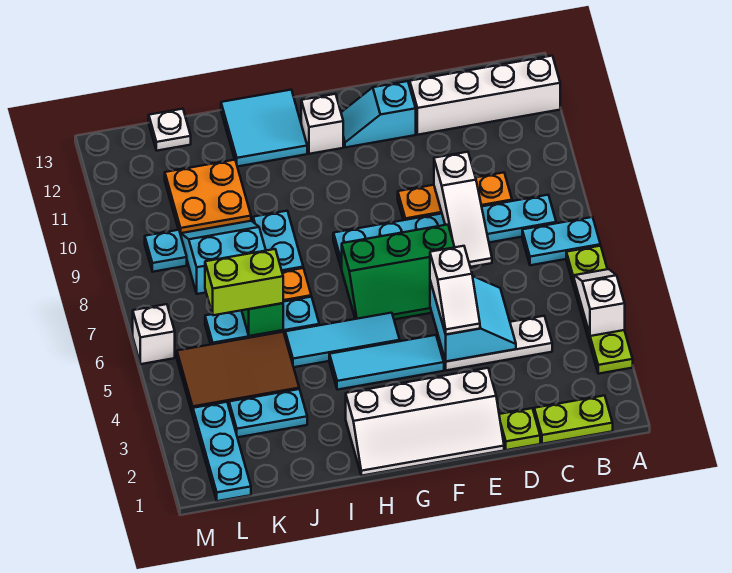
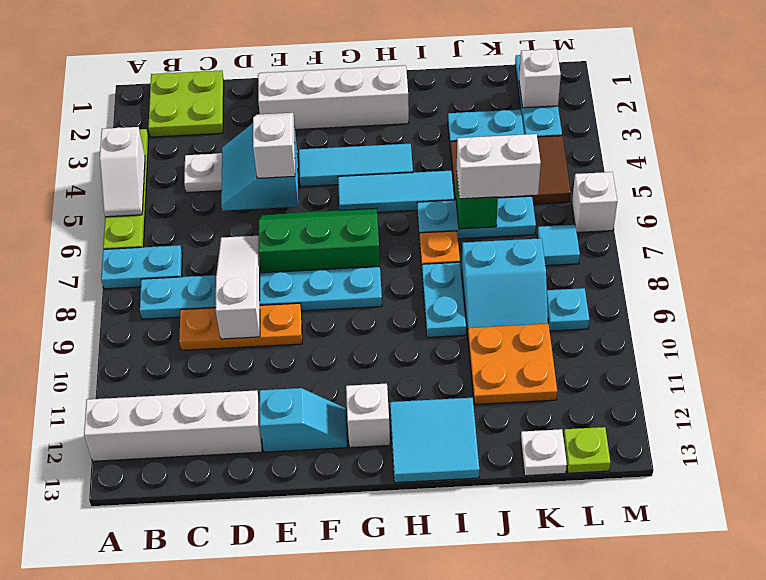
lime plate B1:C1 level 1 -> lime plate B1:C2 level 1
lime plate D1 level 1 -> lime plate L13 level 1
lime brick J6:K6 level 3 -> white brick J6:K6 level 3
none -> white brick L2 level 2
none -> cyan tile L7 level 1

